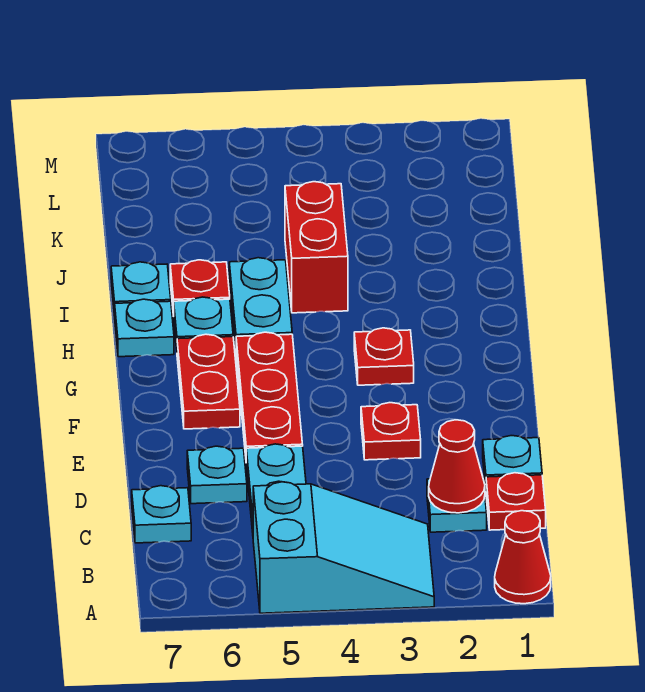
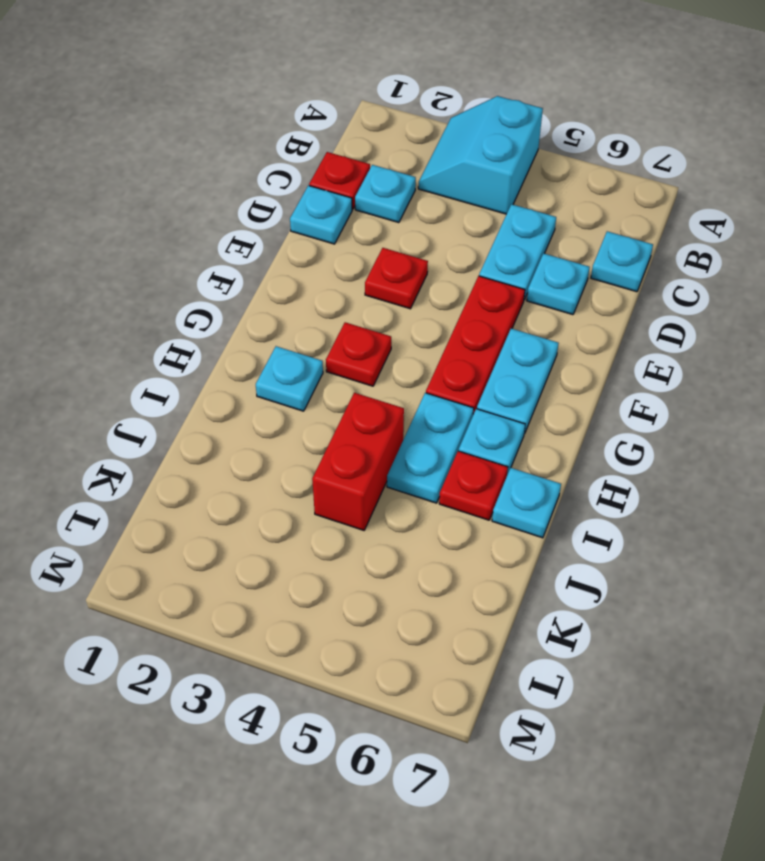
red cone A1 level 1 -> none
cyan slope A3:B5 level 1 top 5 -> cyan slope A3:B4 level 1 top 4
red cone C2 level 2 -> none
red plate F6:G6 level 1 -> cyan plate F6:G6 level 1
cyan plate H7 level 1 -> cyan plate H2 level 1

